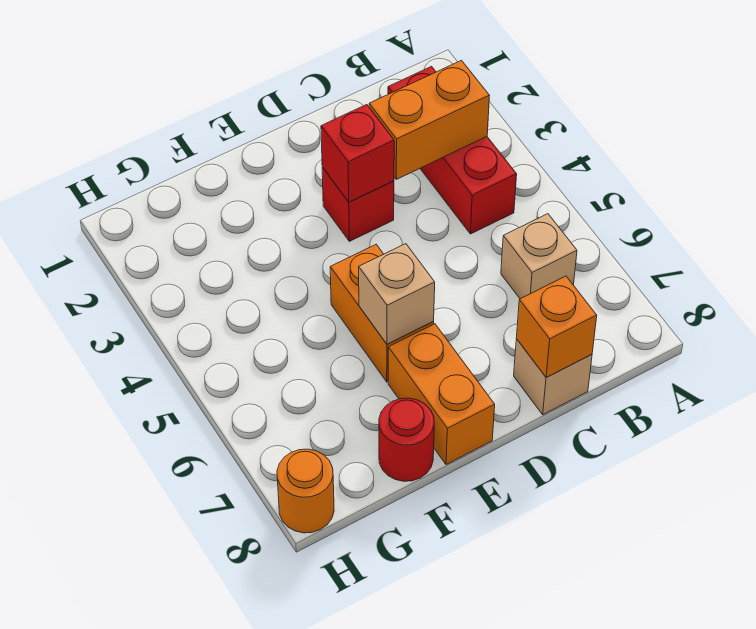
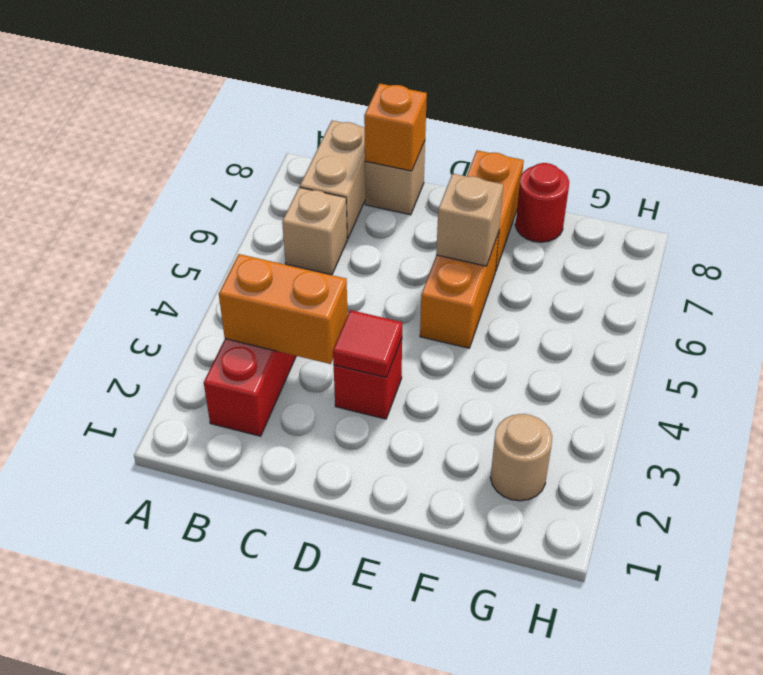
none -> tan brick B7:B8 level 1
red brick D3 level 2 -> red tile D3 level 2
none -> tan round brick G2 level 1
orange round brick H8 level 1 -> none

